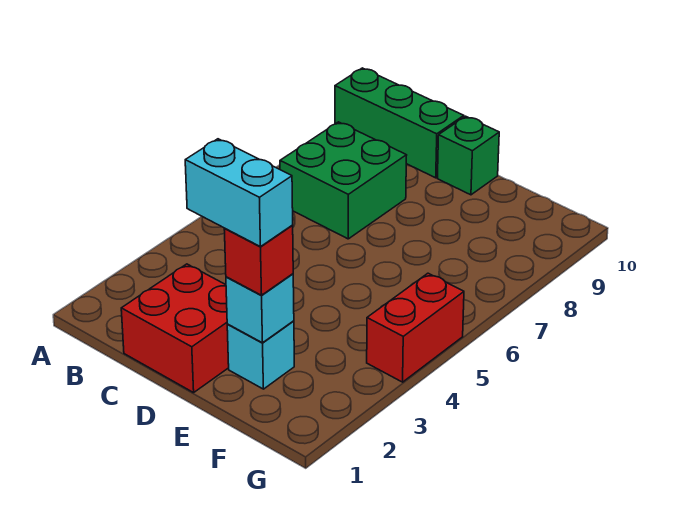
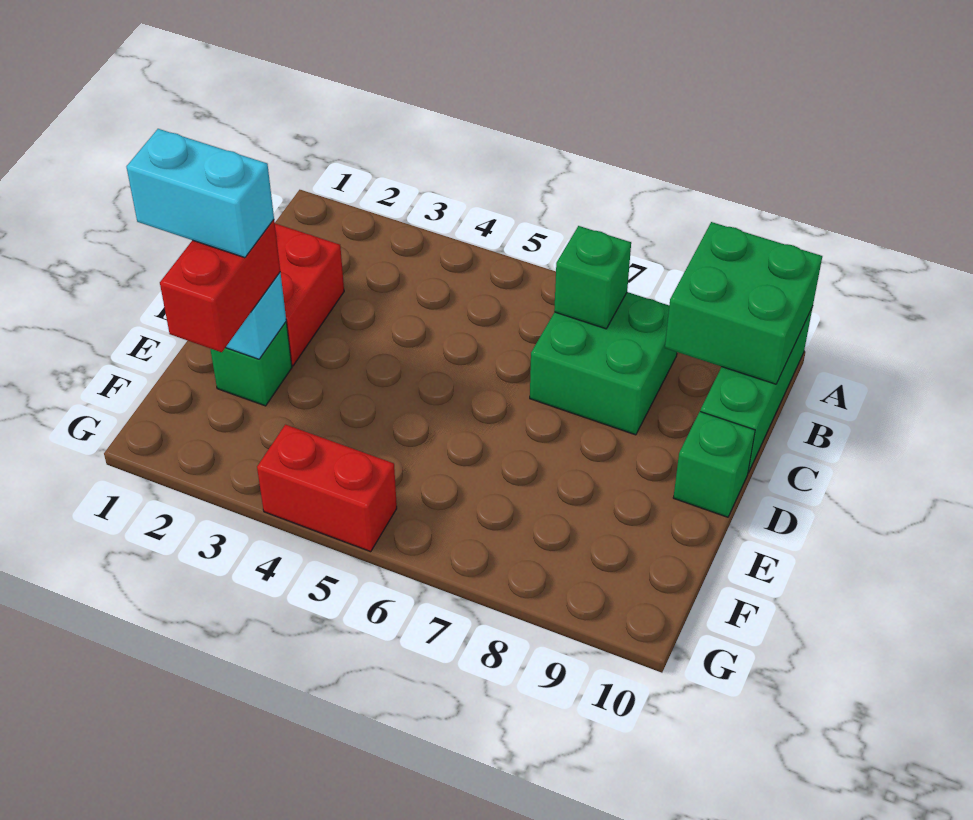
none -> green brick A9:B10 level 2
none -> green brick B7 level 2
cyan brick D2:E2 level 4 -> cyan brick E1:E2 level 4
cyan brick E2 level 1 -> green brick E2 level 1
red brick E2 level 3 -> red brick E2:F2 level 3

